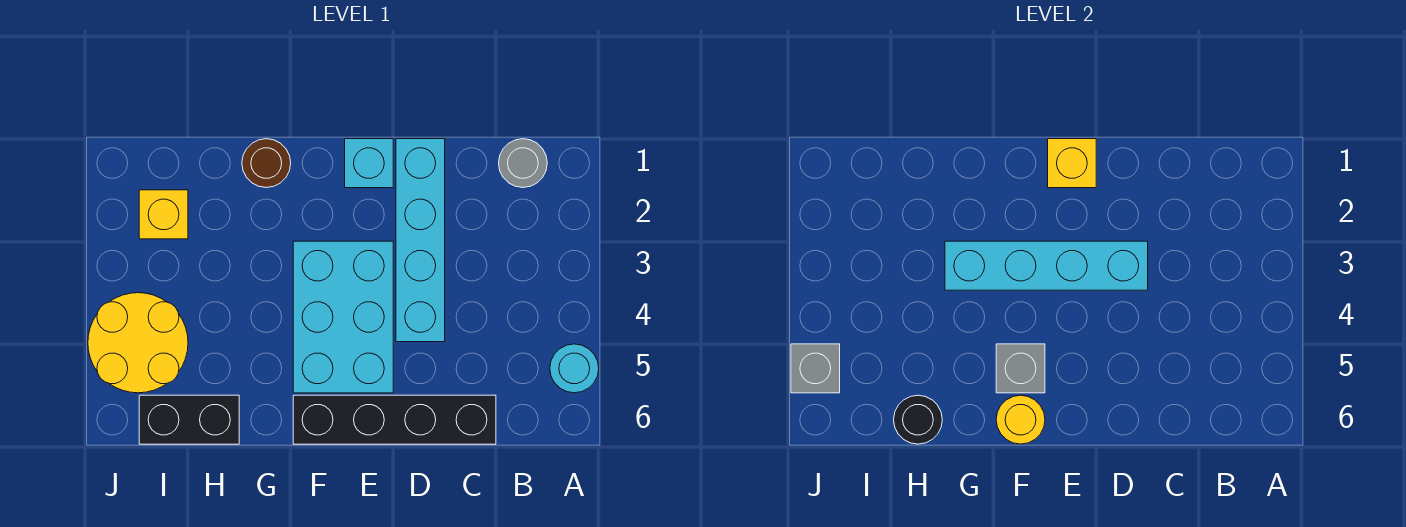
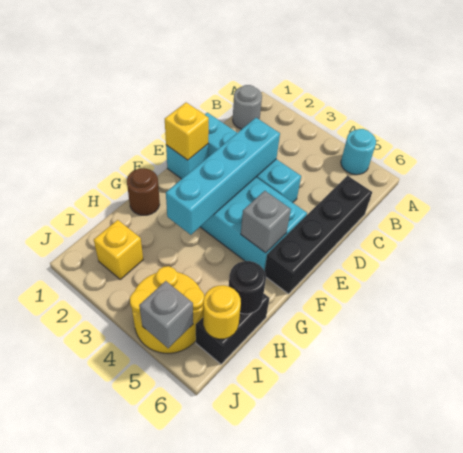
yellow round brick F6 level 2 -> yellow round brick I6 level 2

